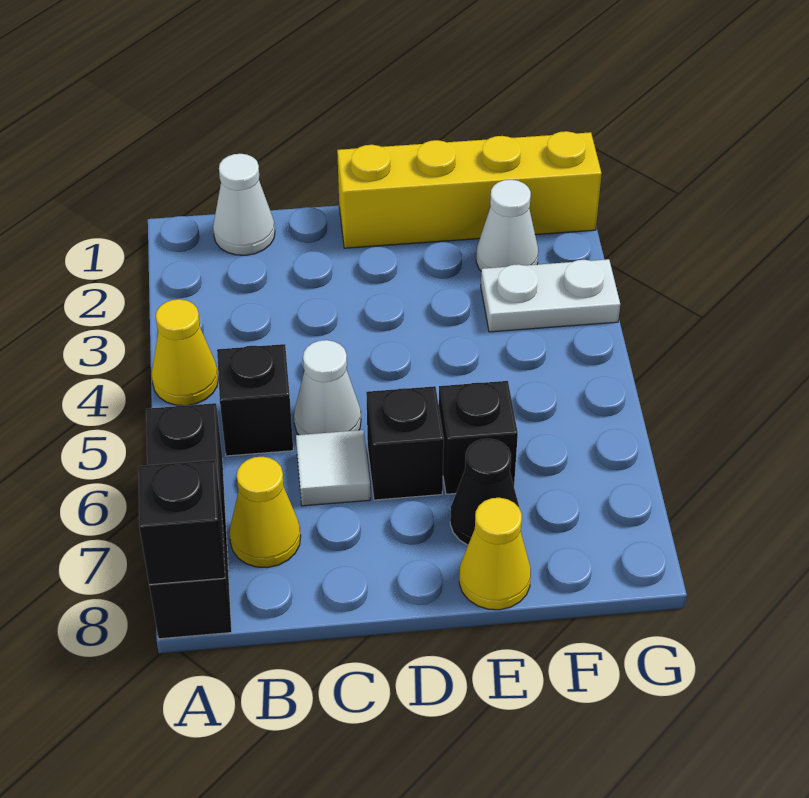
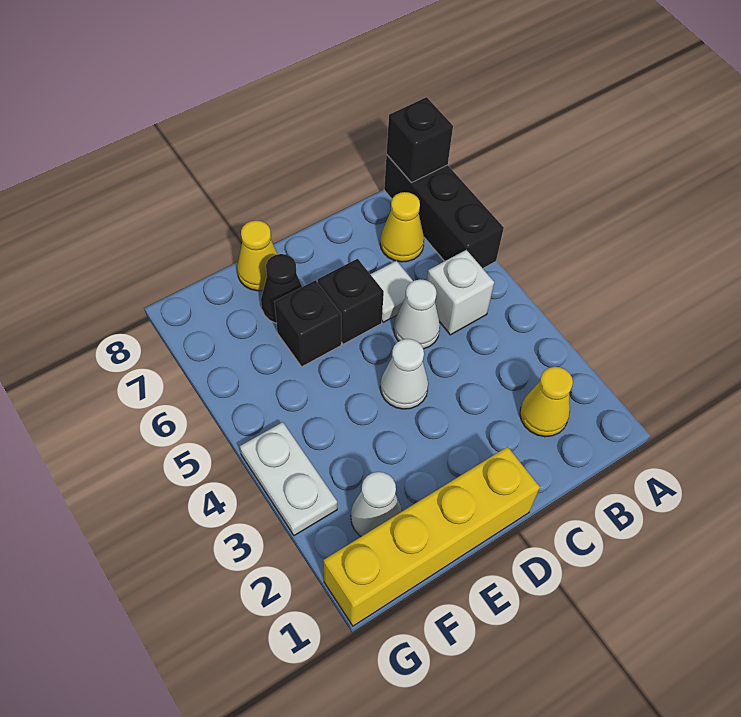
yellow cone A4 level 1 -> yellow cone B2 level 1
white cone B1 level 1 -> white cone D4 level 1
black brick B5 level 1 -> white brick B5 level 1
white plate F3:G3 level 1 -> white plate G3:G4 level 1

